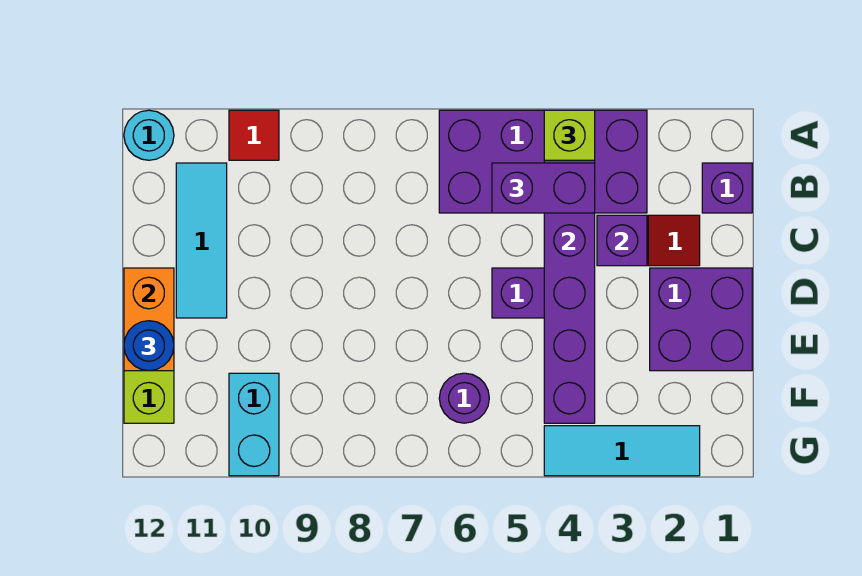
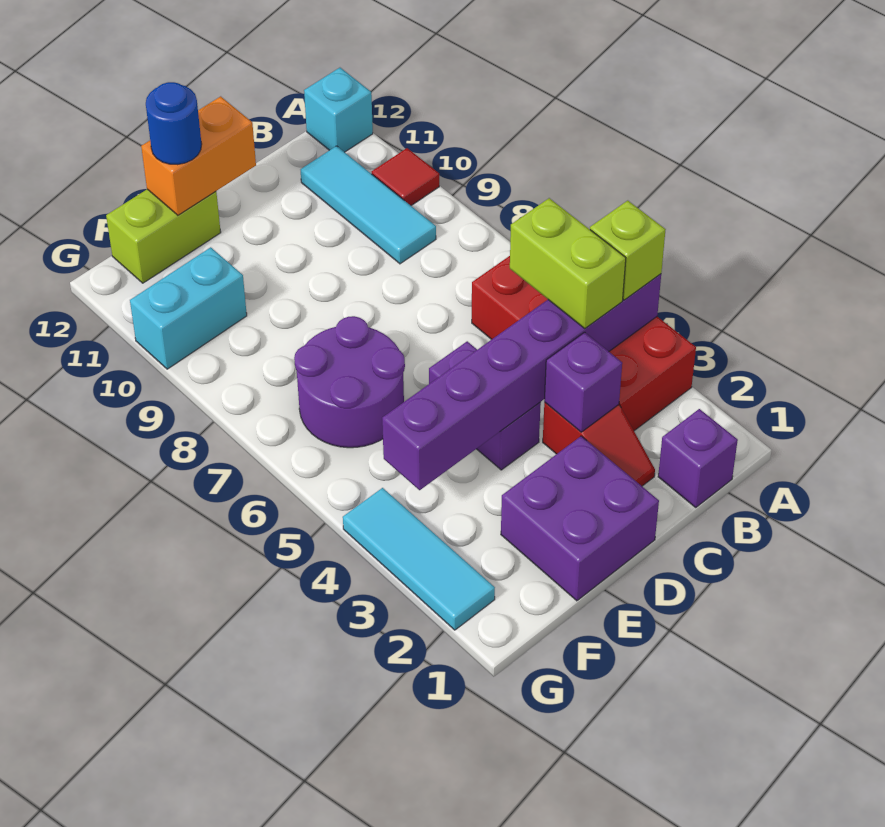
purple brick A3:B6 level 1 -> red brick A3:B6 level 1
cyan round brick A12 level 1 -> cyan brick A12 level 1
purple brick B4:B5 level 3 -> lime brick B4:B5 level 3
cyan tile B11:D11 level 1 -> cyan tile B9:B11 level 1
purple round brick F6 level 1 -> purple round brick E6:F7 level 1

